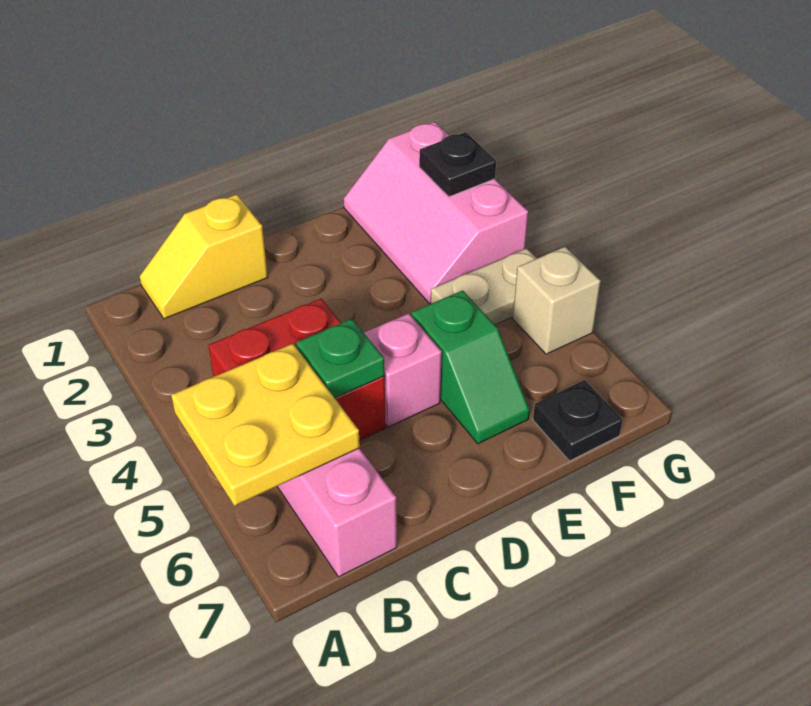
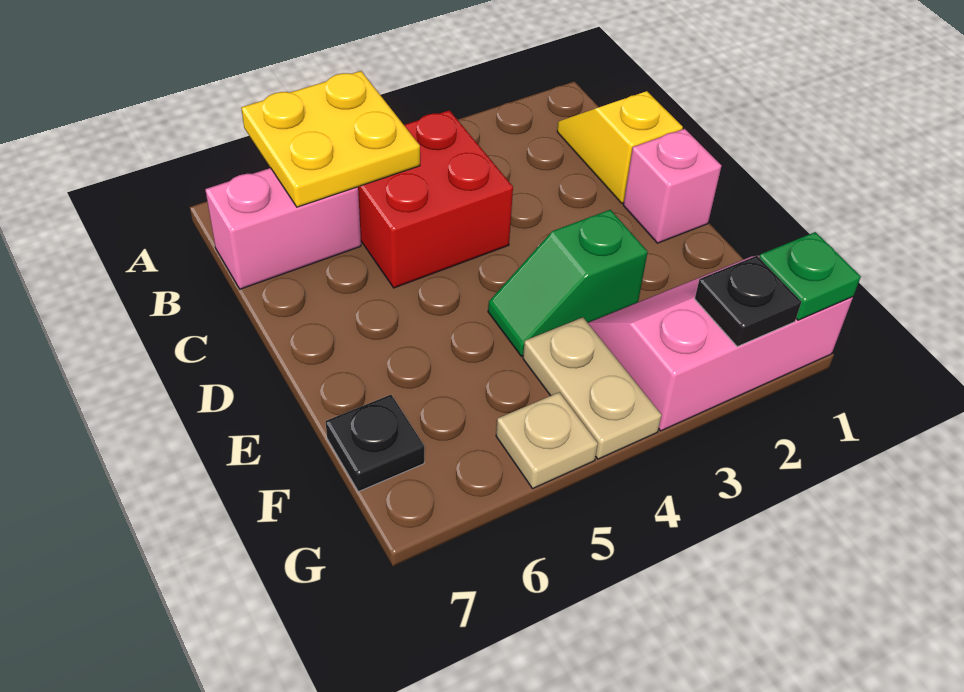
green plate C5 level 2 -> green plate G1 level 2
pink brick D5 level 1 -> pink brick D1 level 1
green slope E5:E6 level 1 top 5 -> green slope E3:E4 level 1 top 3
tan brick G5 level 1 -> tan plate G5 level 1

